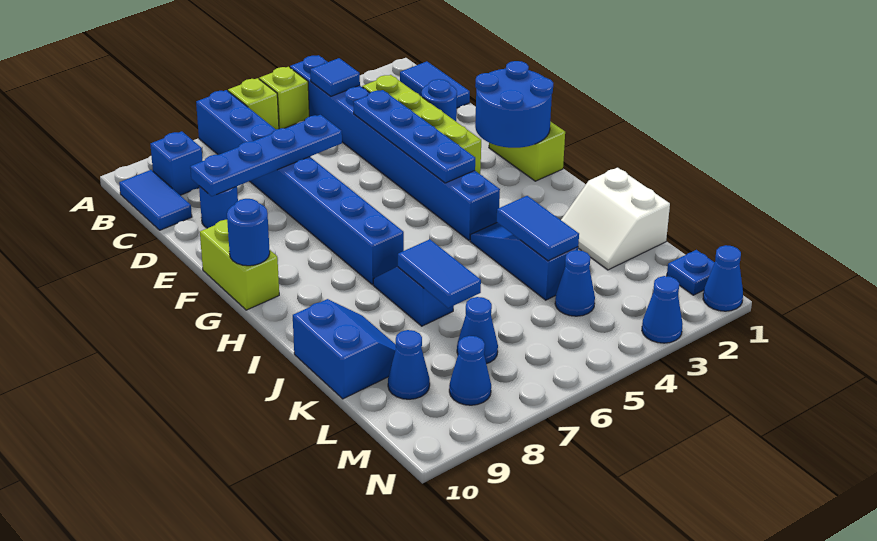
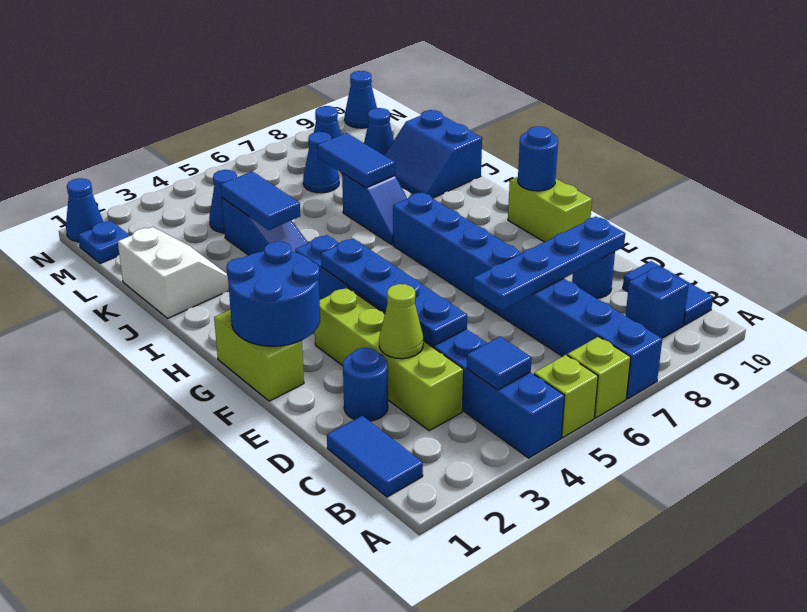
none -> lime cone D3 level 2
blue cone N3 level 1 -> blue cone N10 level 1

